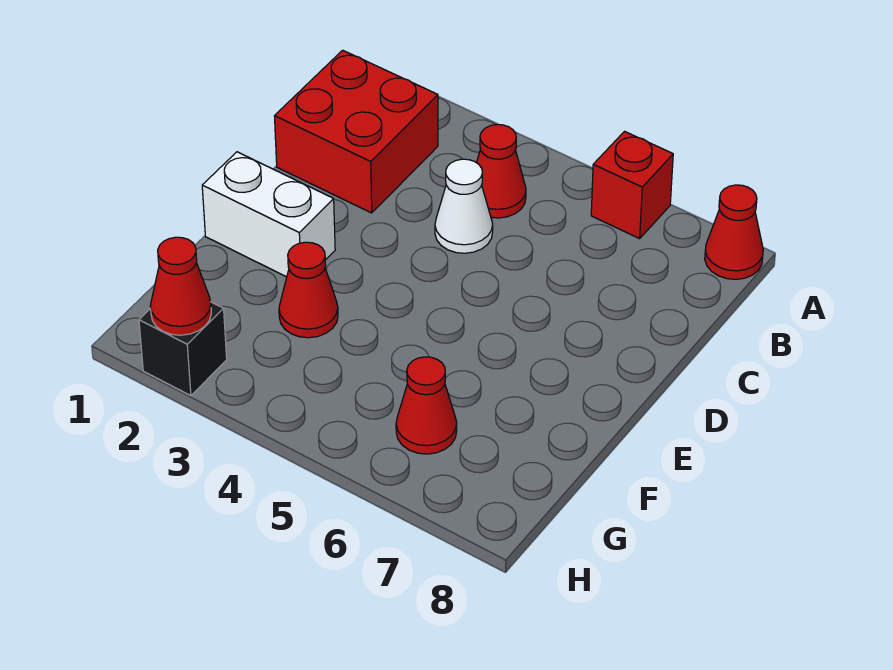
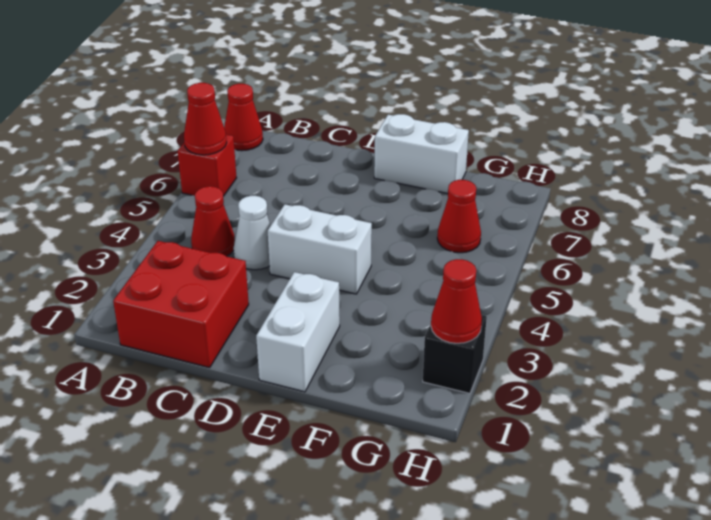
none -> white brick D4:E4 level 1
none -> white brick E8:F8 level 1
red cone F3 level 1 -> red cone A6 level 2

